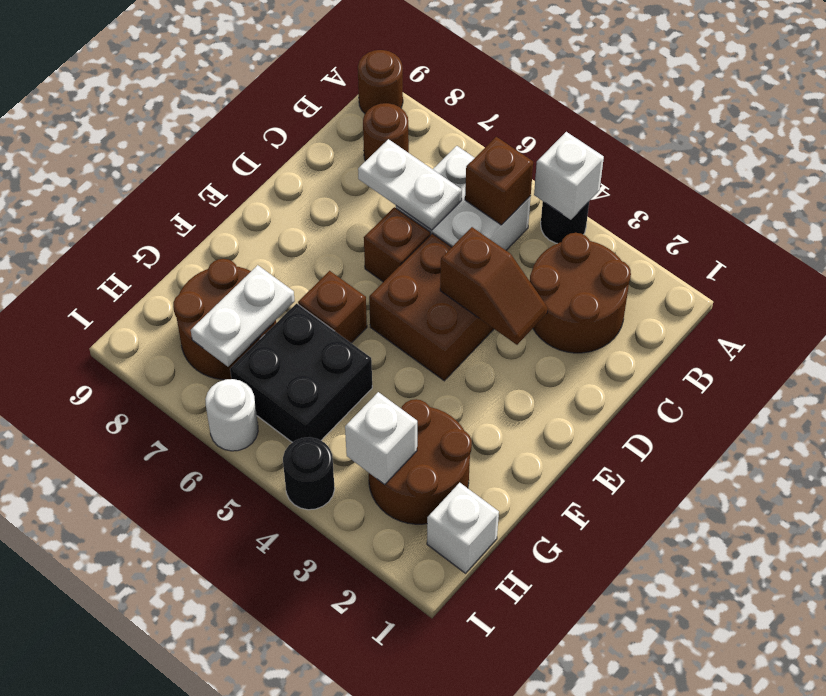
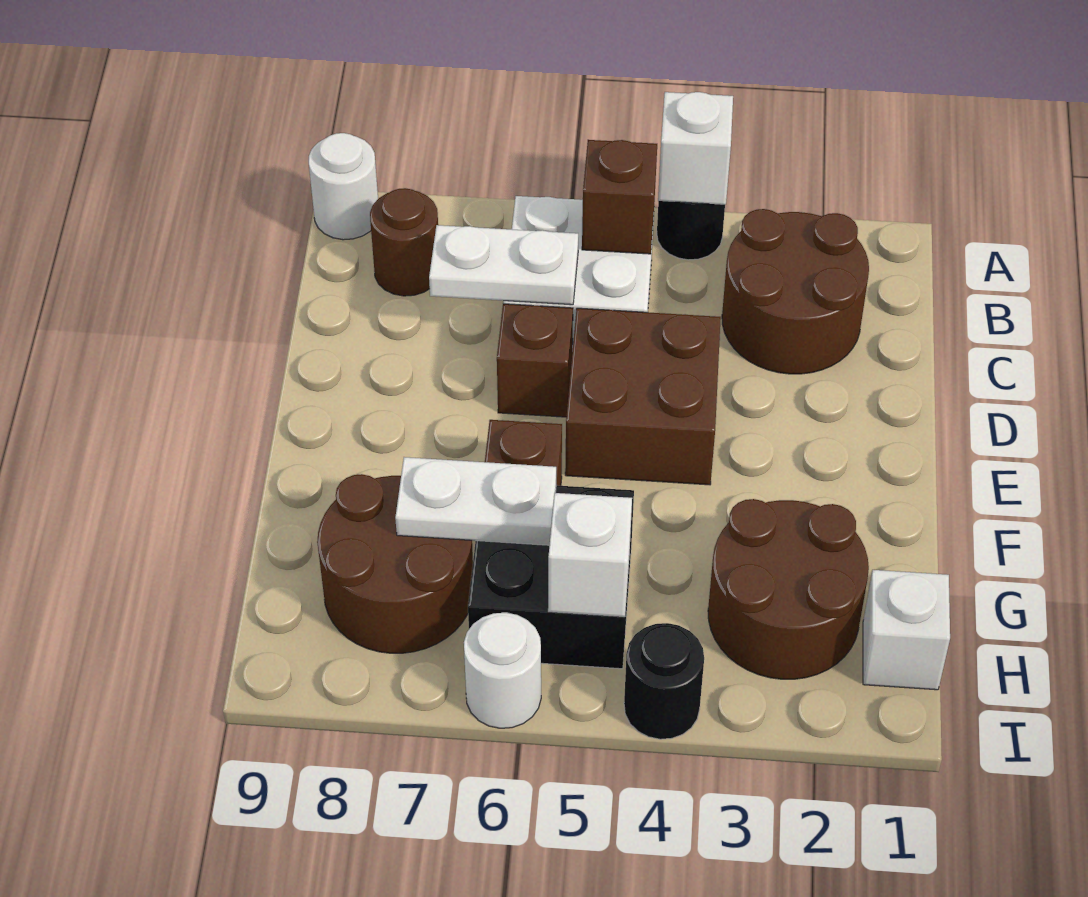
brown round brick A9 level 1 -> white round brick A9 level 1
brown slope D3:D4 level 2 top 4 -> none
white plate G7:H7 level 2 -> white plate G6:G7 level 2
white brick H3 level 2 -> white brick H5 level 2

